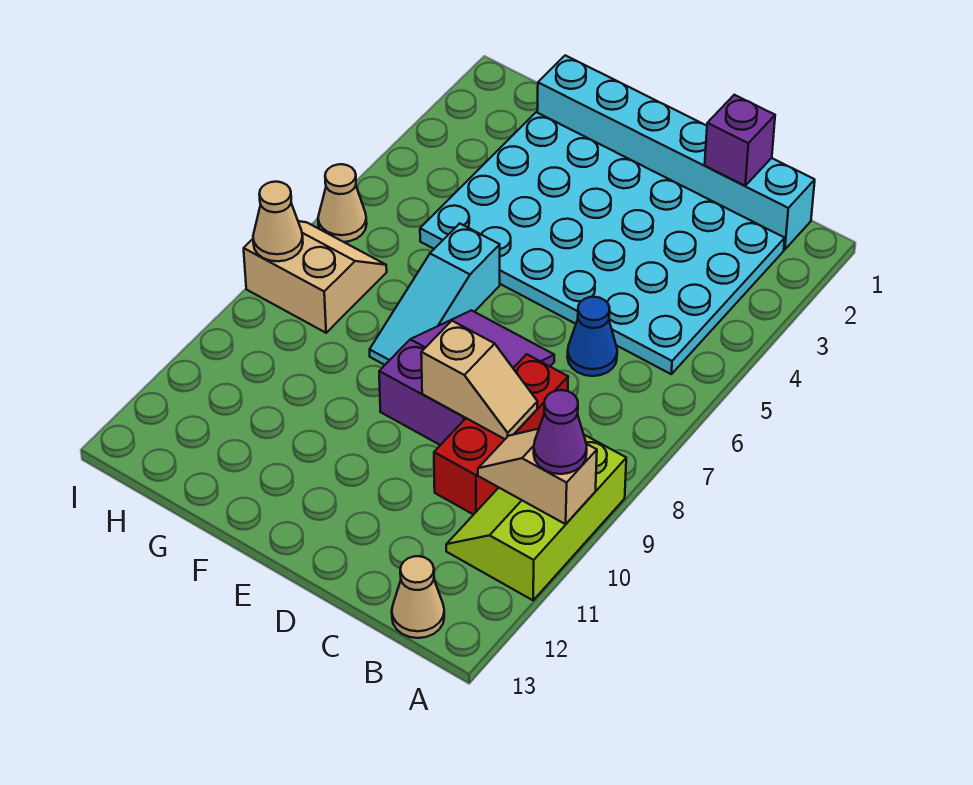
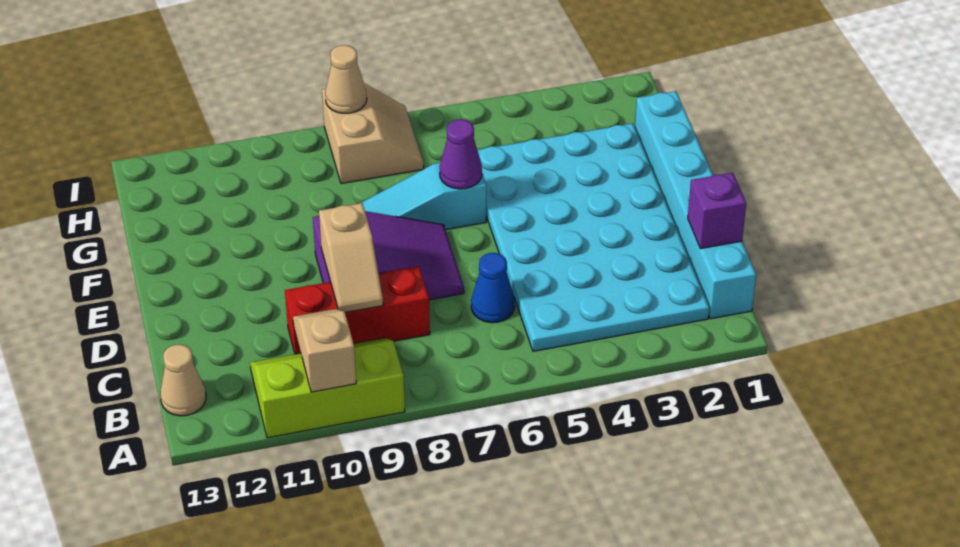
purple cone A10 level 3 -> purple cone F6 level 2
tan cone I6 level 1 -> none

